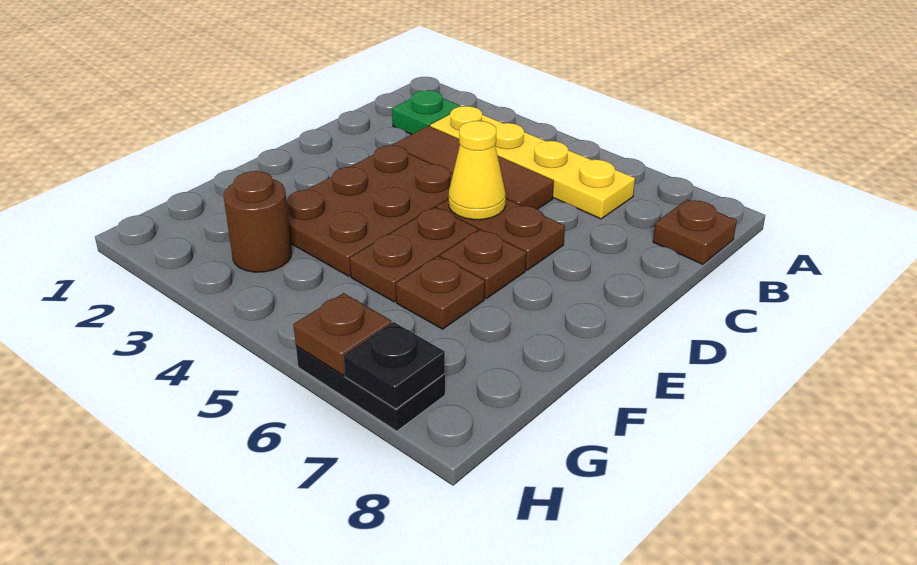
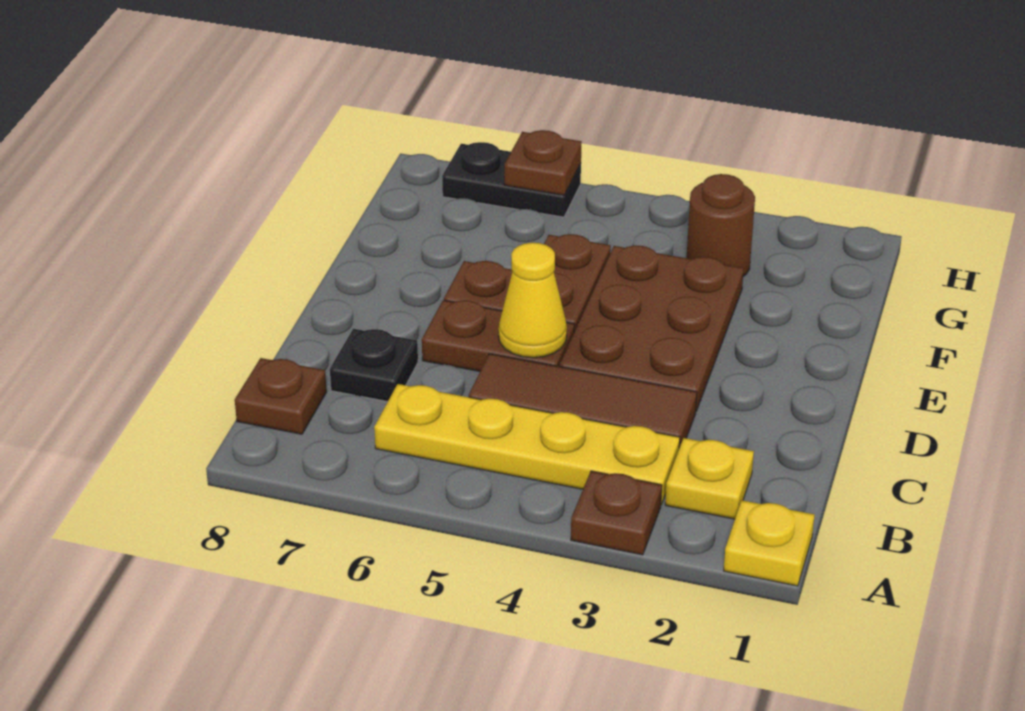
none -> yellow plate A1 level 1
green plate B2 level 1 -> yellow plate B2 level 1
brown plate F6 level 1 -> brown plate A3 level 1
black plate H7 level 2 -> black plate C7 level 1

